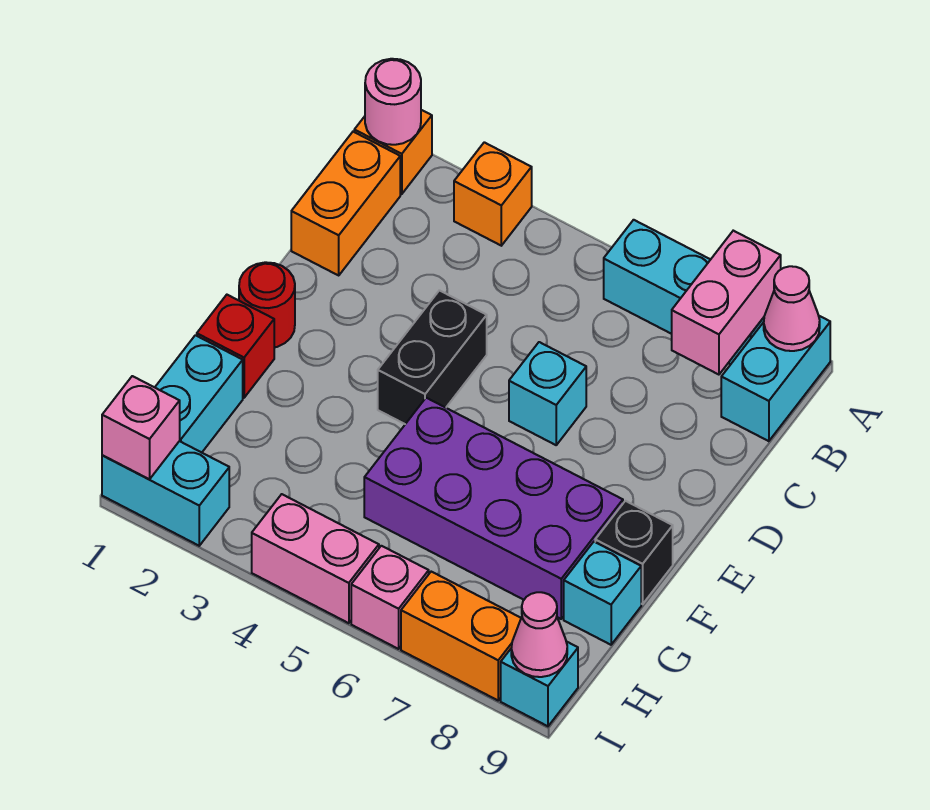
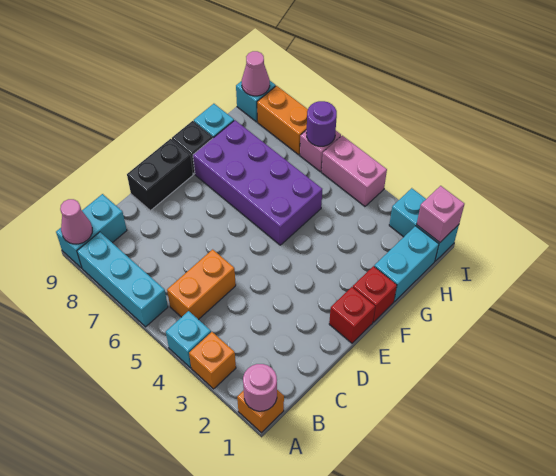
pink brick A8:B8 level 2 -> none
orange brick B1:C1 level 1 -> orange brick B5:C5 level 1
black brick D4:E4 level 1 -> black brick D9:E9 level 1
cyan brick D6 level 1 -> cyan brick A4 level 1
red round brick E1 level 1 -> red brick E1 level 1
none -> purple round brick I6 level 2

